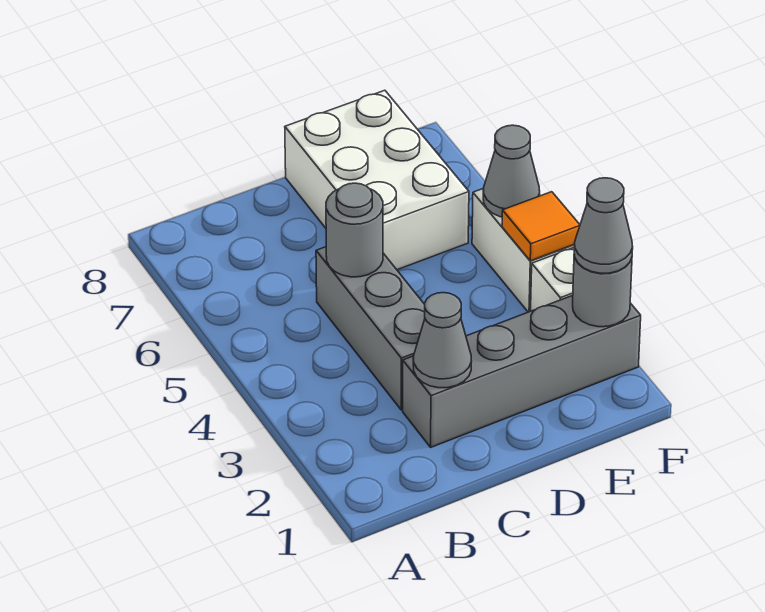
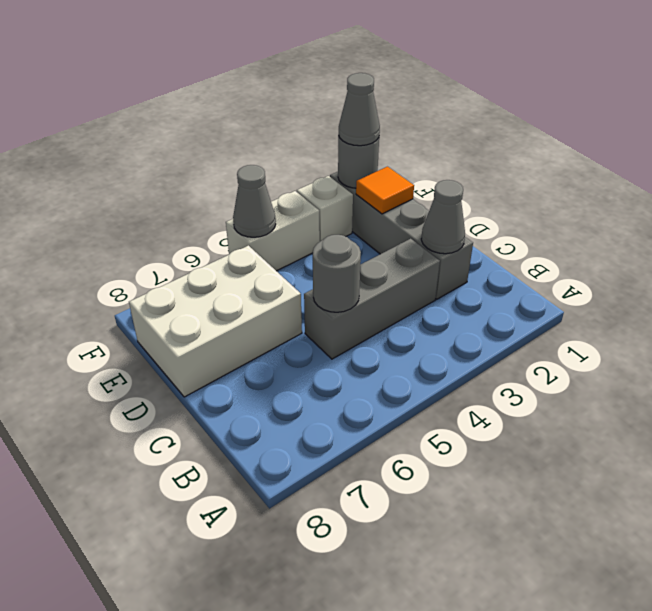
orange tile F4 level 2 -> orange tile E2 level 2

